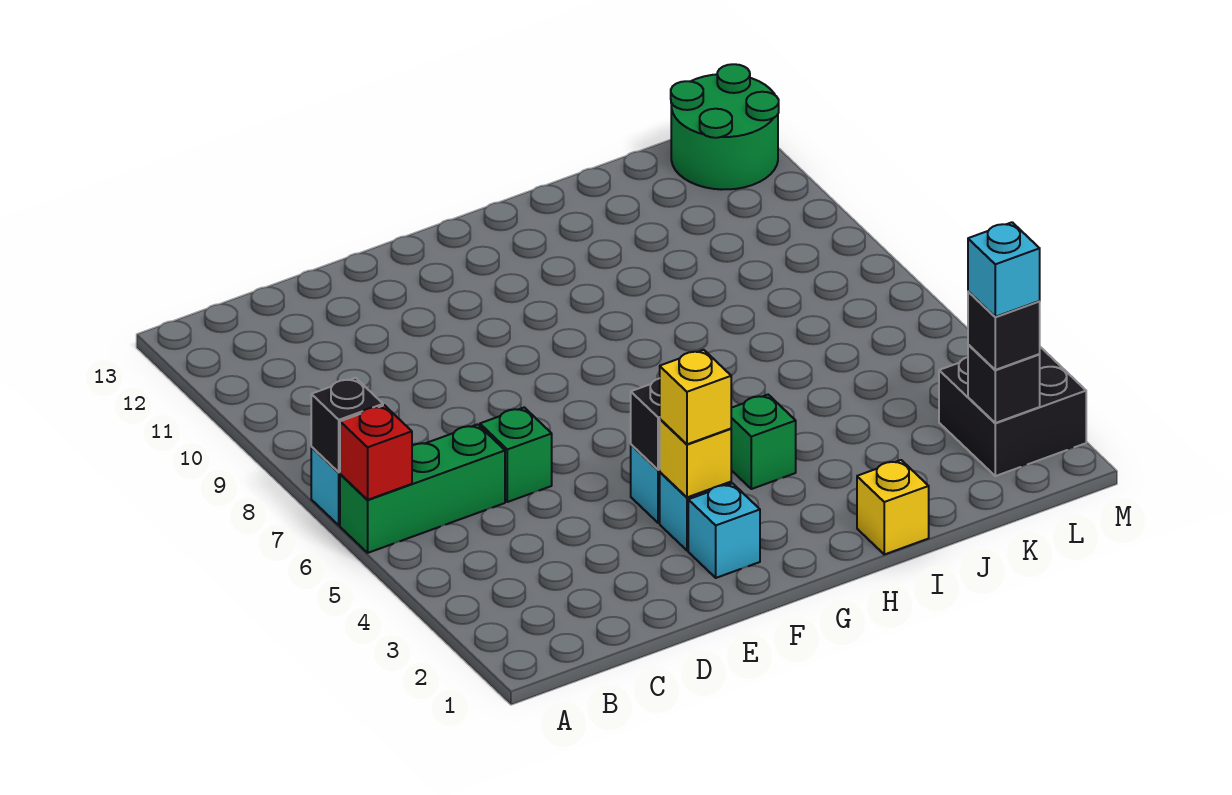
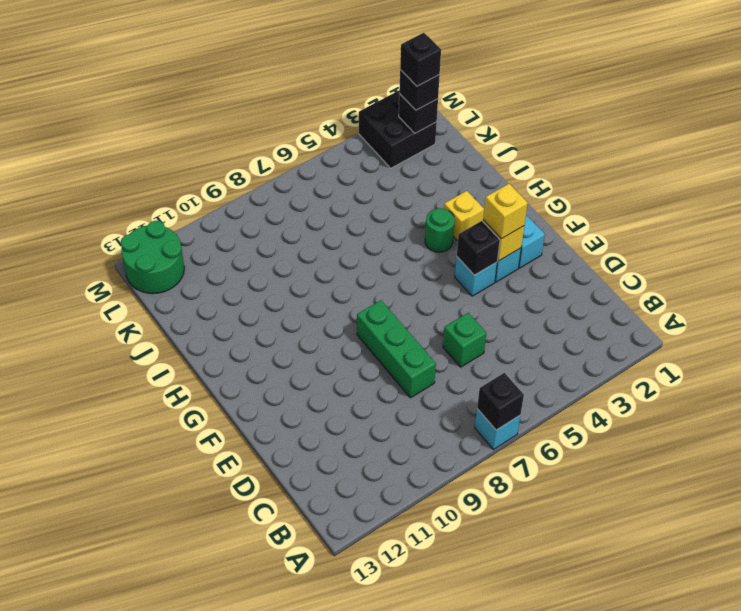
green brick A6:C6 level 1 -> green brick D8:F8 level 1
red brick A6 level 2 -> none
green brick H4 level 1 -> green round brick H4 level 1
yellow brick I1 level 1 -> yellow brick H3 level 1
cyan brick L2 level 4 -> black brick L2 level 4

